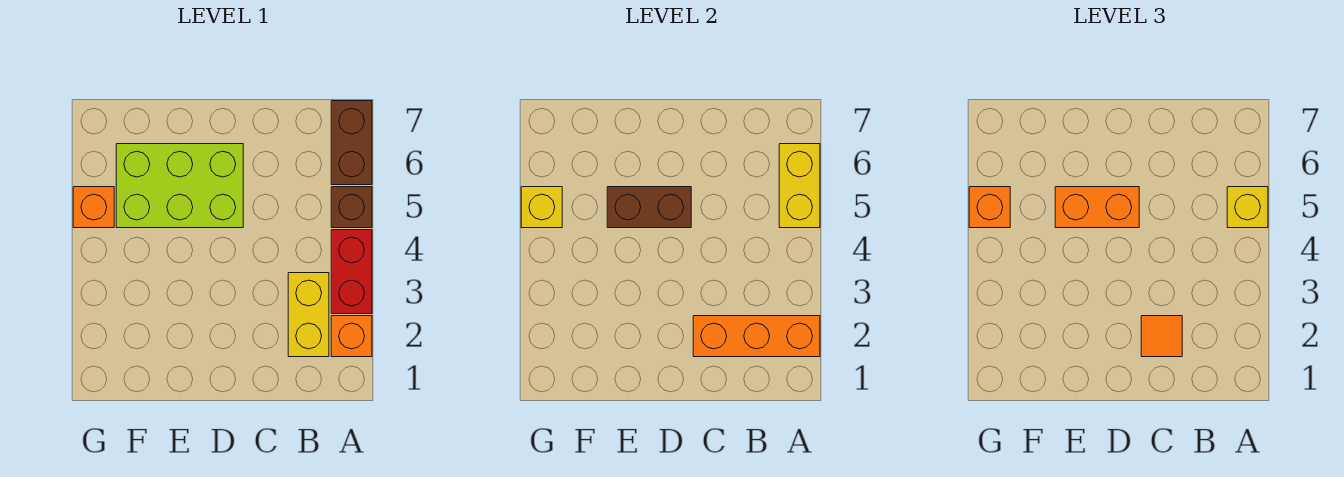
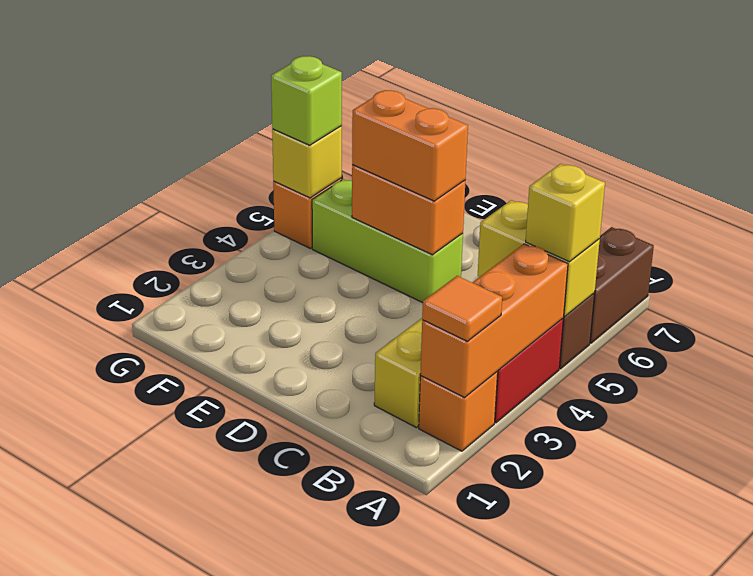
orange brick A2:C2 level 2 -> orange brick A2:A4 level 2
yellow brick A5:A6 level 2 -> yellow brick A5:B5 level 2
orange tile C2 level 3 -> orange tile A2 level 3
lime brick D5:F6 level 1 -> lime brick D5:F5 level 1
brown brick D5:E5 level 2 -> orange brick D5:E5 level 2
orange brick G5 level 3 -> lime brick G5 level 3

